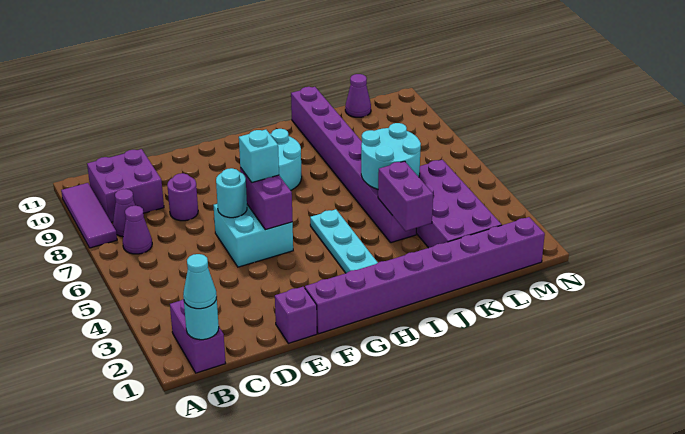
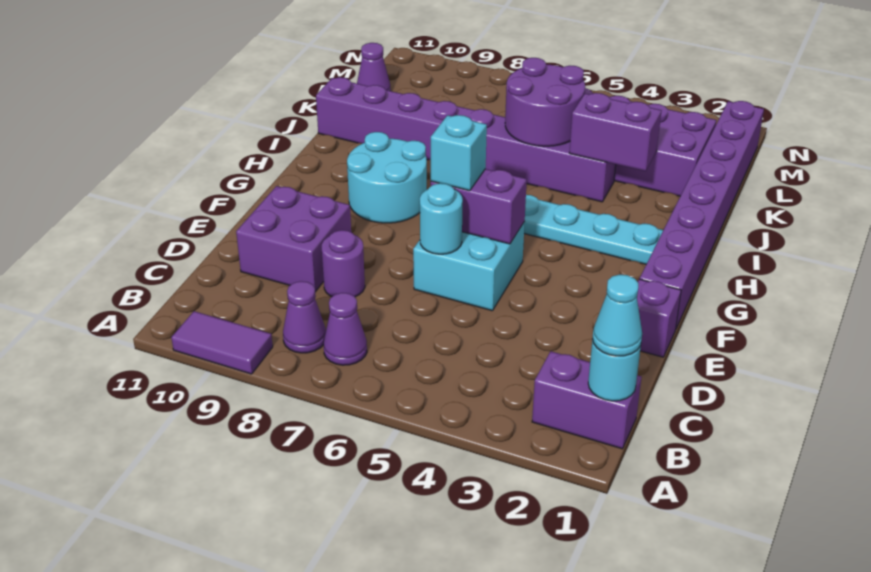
purple tile A8:A10 level 1 -> purple tile A9:A10 level 1
purple brick B9:C10 level 1 -> purple brick D9:E10 level 1
cyan round brick J5:K6 level 2 -> purple round brick J5:K6 level 2

